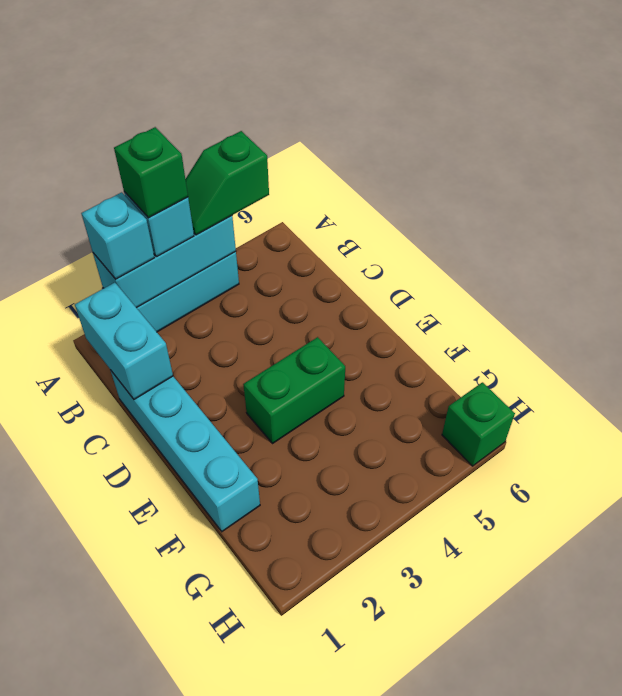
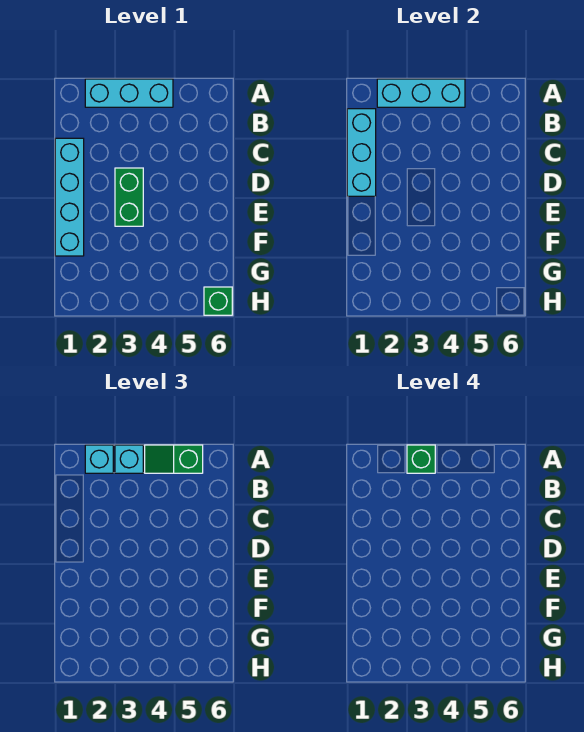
cyan brick B1:C1 level 2 -> cyan brick B1:D1 level 2
green brick E3:E4 level 1 -> green brick D3:E3 level 1

